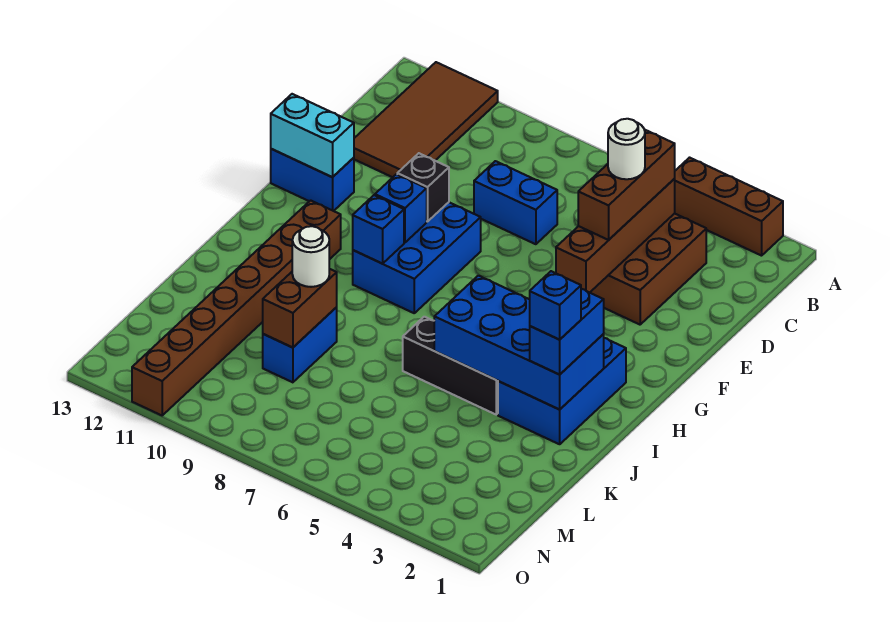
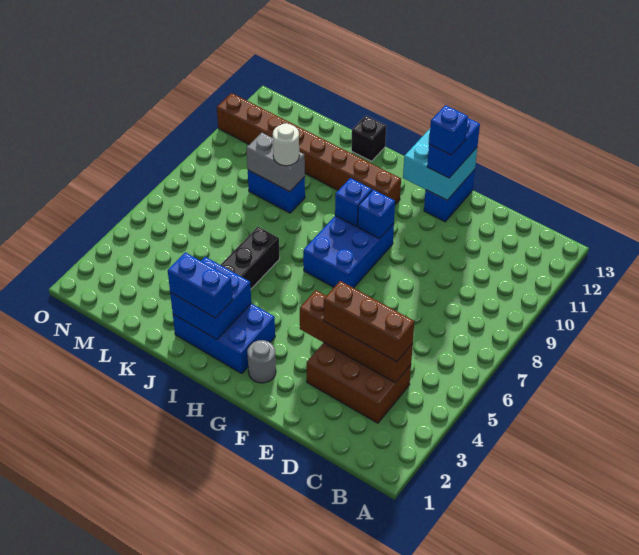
brown brick A2:A4 level 1 -> none
brown tile A11:D12 level 1 -> none
white round brick D4 level 4 -> none
blue brick D7:D8 level 1 -> blue brick F12:F13 level 3
blue brick F8:H9 level 1 -> blue brick G7:H9 level 1
black brick F9 level 2 -> black brick J13 level 1
cyan brick F12:F13 level 2 -> cyan brick F12:G13 level 2
none -> grey round brick G2 level 1
blue brick I2:J5 level 2 -> blue brick I2:J3 level 2
blue brick J2 level 4 -> blue brick F12 level 4
brown brick K9:L9 level 2 -> grey brick K9:L9 level 2

